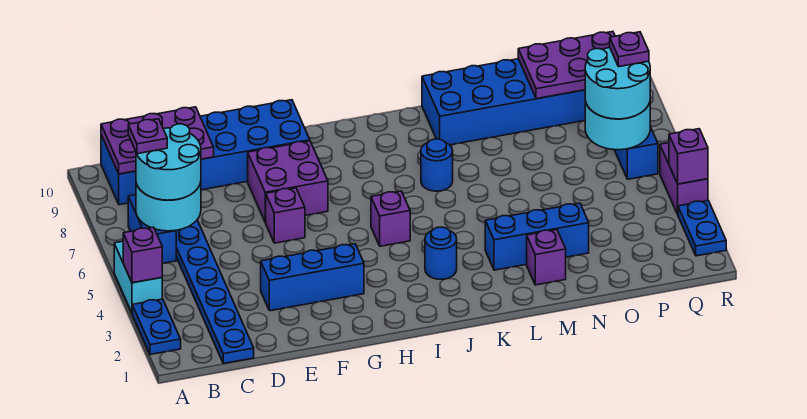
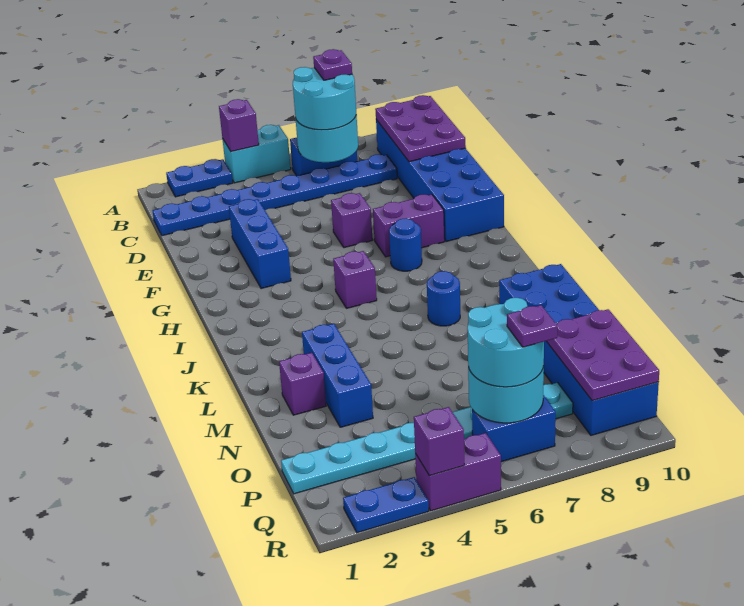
purple brick F7:G8 level 1 -> purple brick G7:G8 level 1
blue round brick J3 level 1 -> blue round brick H7 level 1
none -> cyan plate P1:P8 level 1

